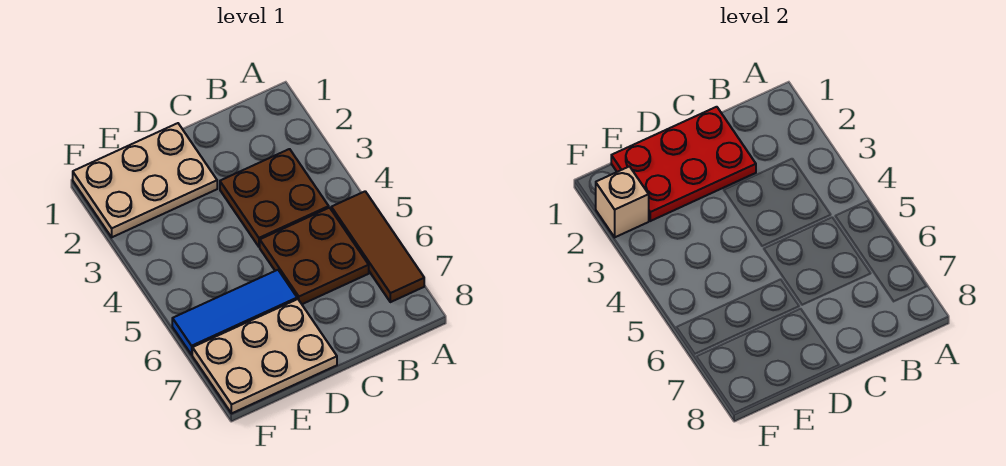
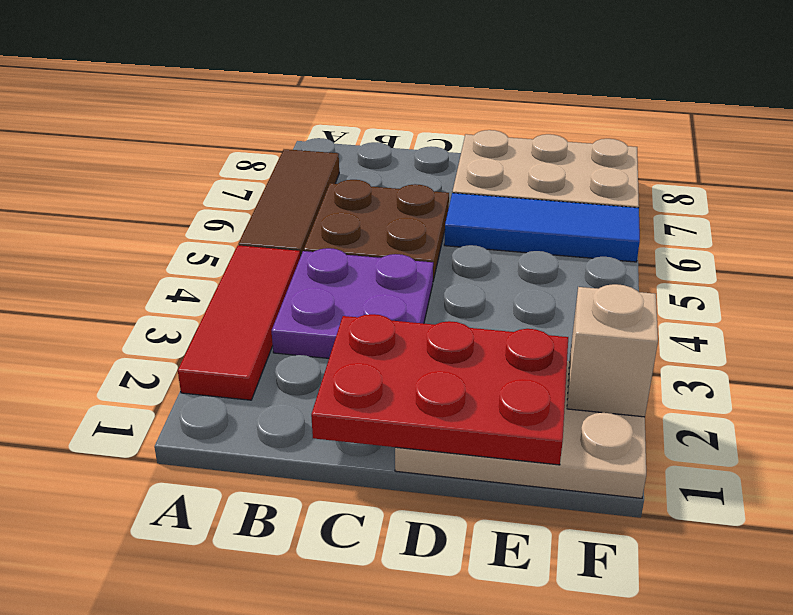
none -> red tile A2:A4 level 1
brown plate B3:C4 level 1 -> purple plate B3:C4 level 1

